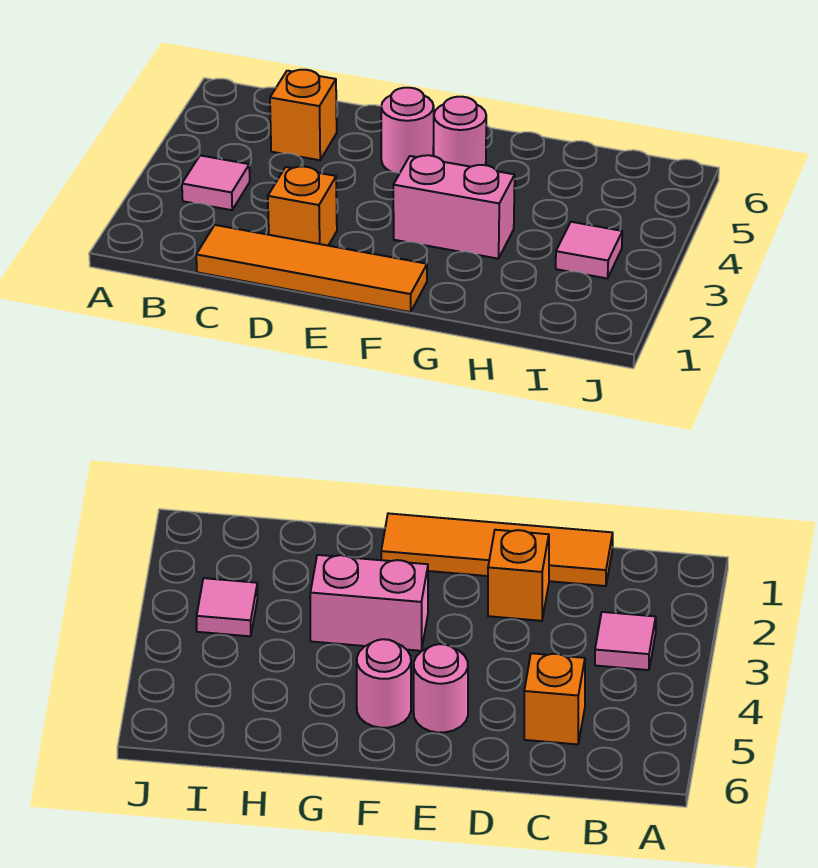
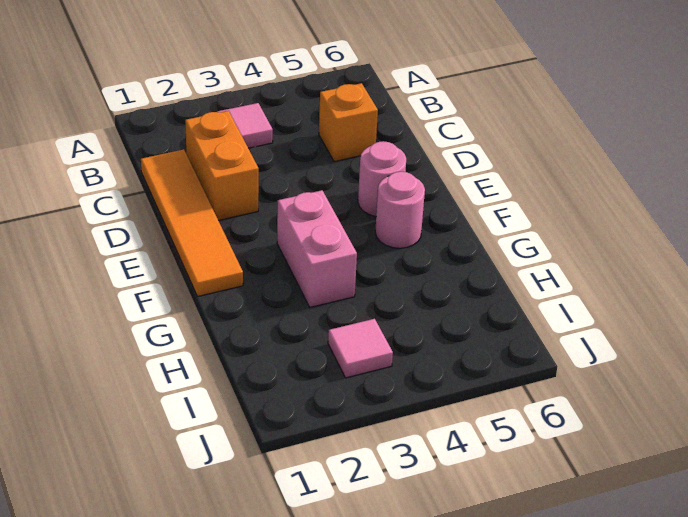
orange brick D2 level 1 -> orange brick C2:D2 level 1

